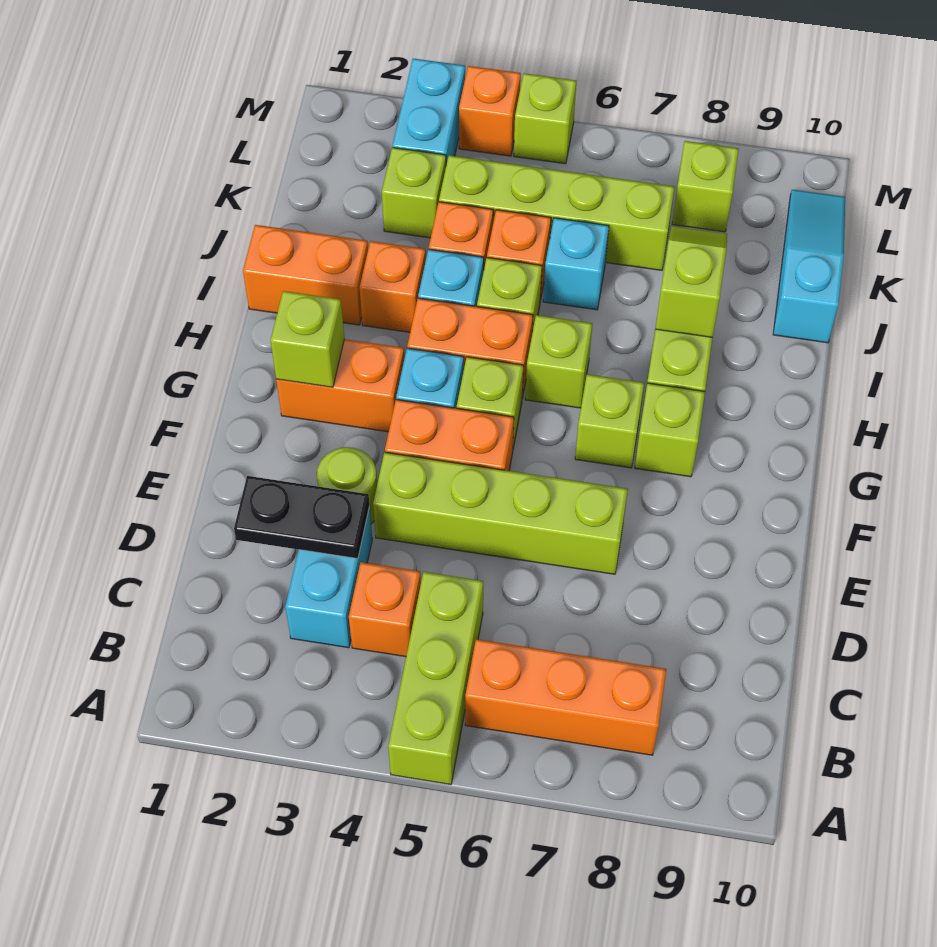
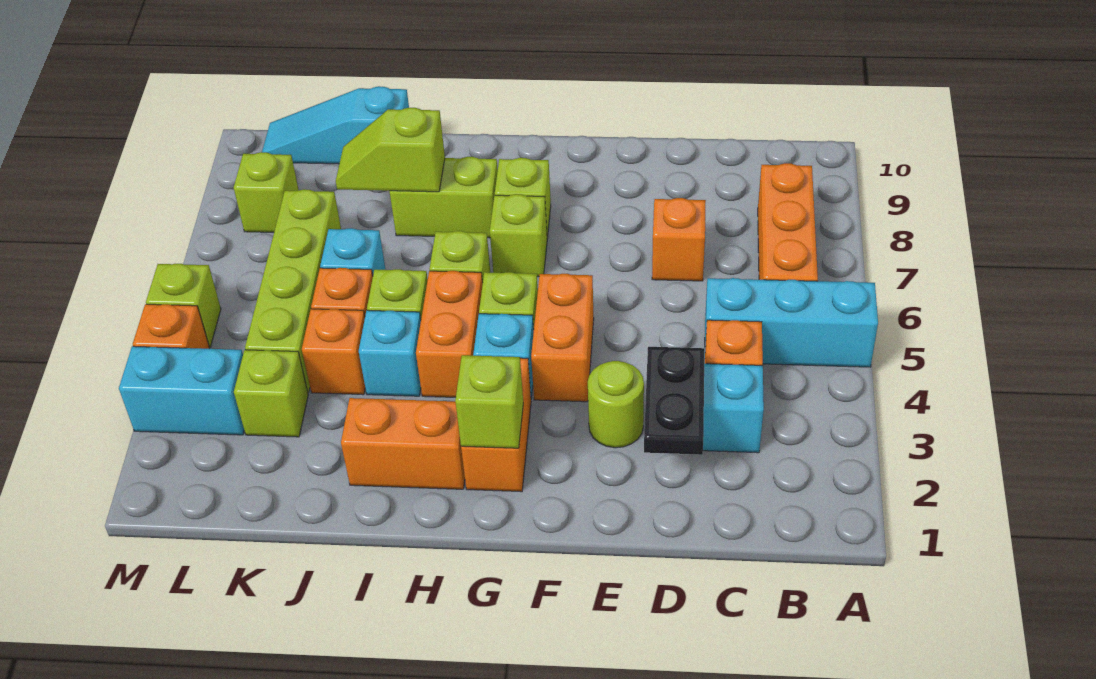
lime brick A5:C5 level 1 -> cyan brick A5:C5 level 1
lime brick E4:E7 level 1 -> none
orange brick I1:I2 level 1 -> orange brick H2:I2 level 1
orange brick I3 level 1 -> orange brick D7 level 1

